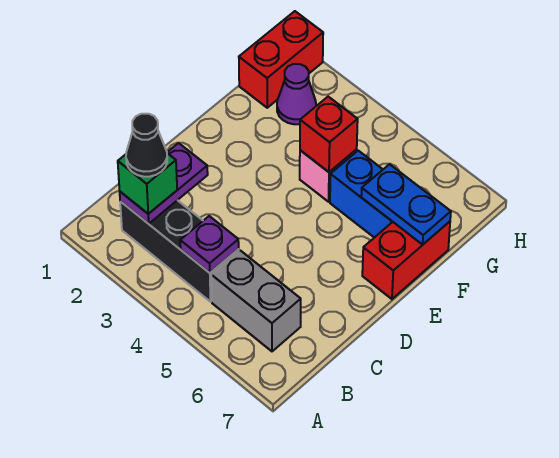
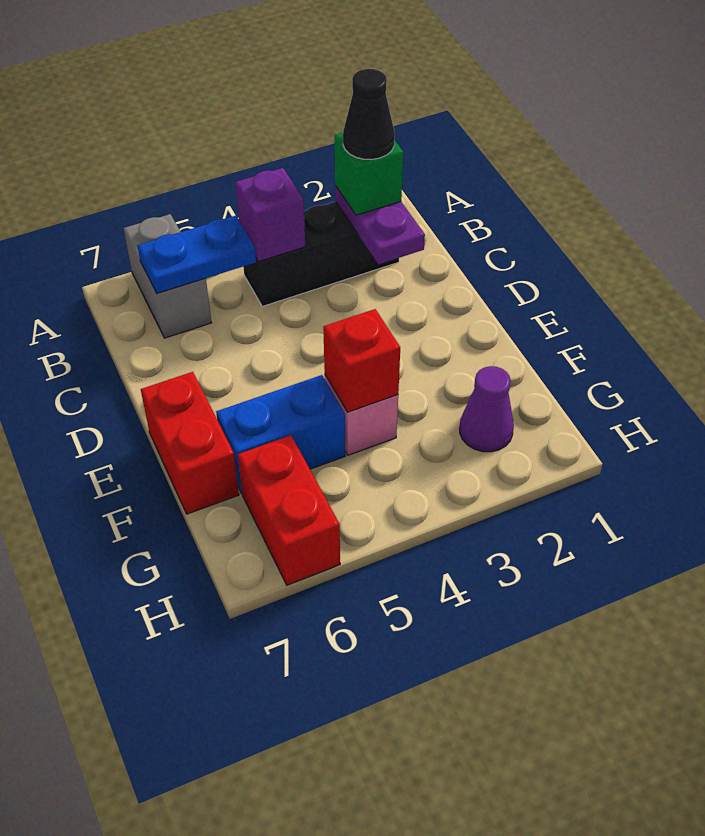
purple plate B4 level 2 -> purple brick B4 level 2
grey brick B5:B6 level 1 -> grey brick A6:B6 level 1
blue plate F6:F7 level 2 -> blue plate B5:B6 level 2
red brick G1:H1 level 1 -> red brick G6:H6 level 1

